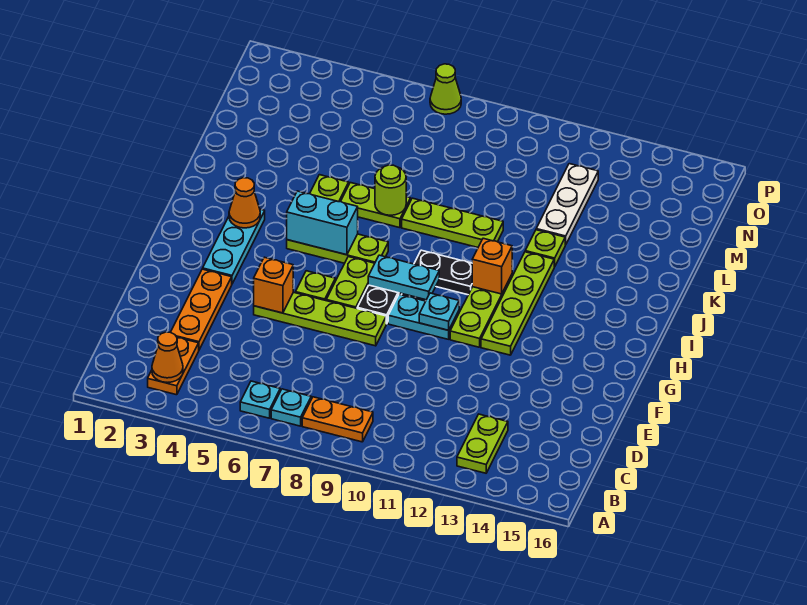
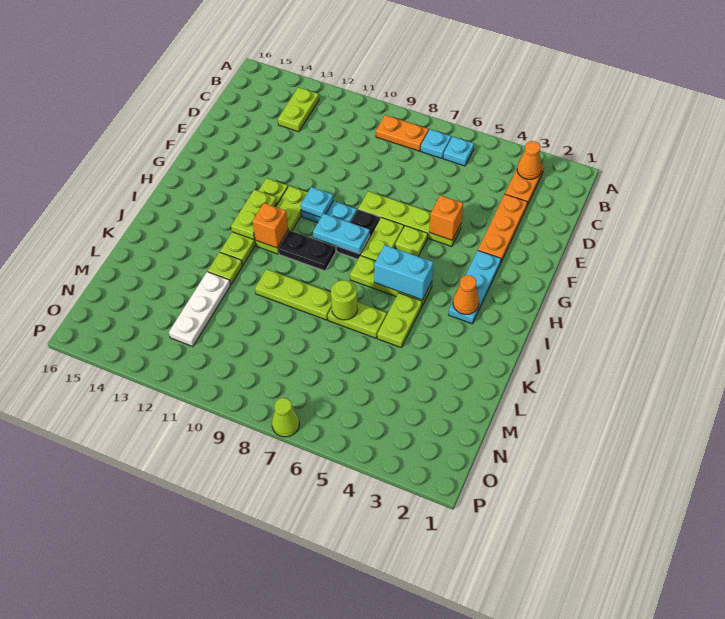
none -> lime plate H12:I12 level 2

